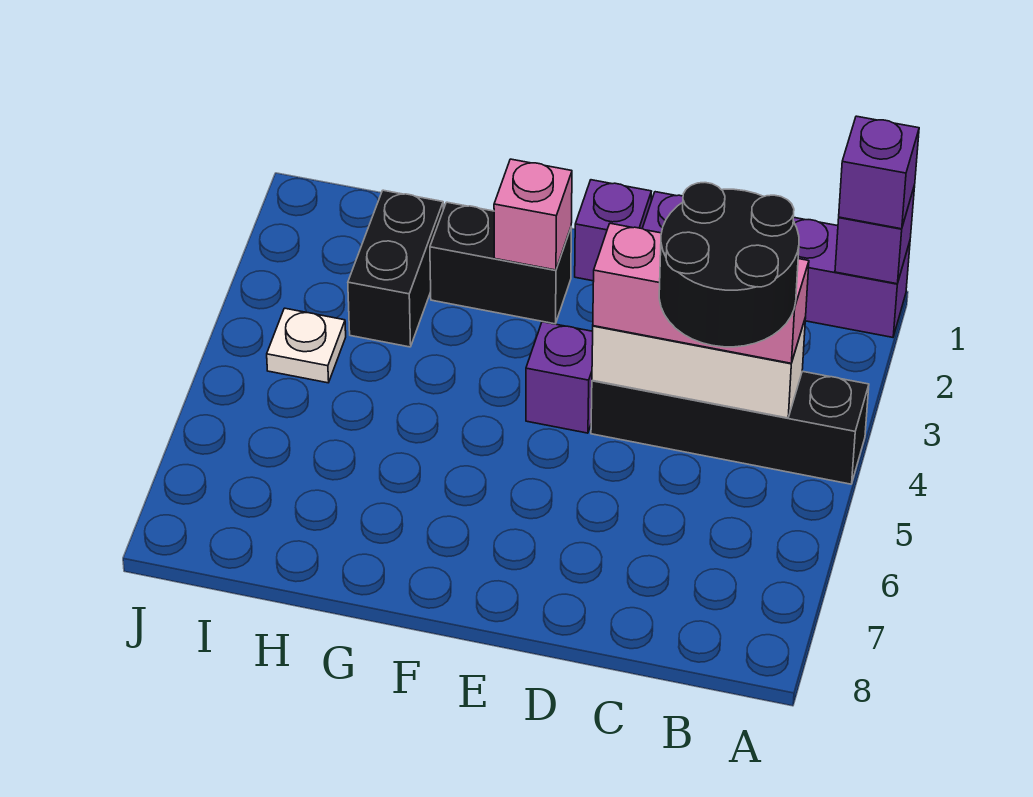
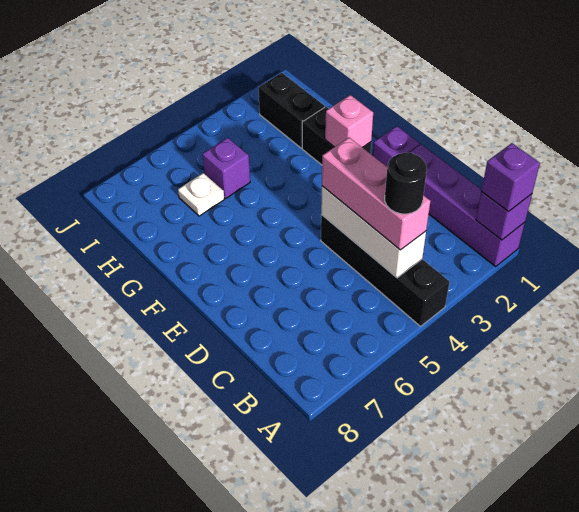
black round brick B4:C5 level 4 -> black round brick B4 level 4
purple brick E4 level 1 -> purple brick H5 level 1
black brick H2:H3 level 1 -> black brick H2:I2 level 1
white plate I4 level 1 -> white plate H6 level 1

